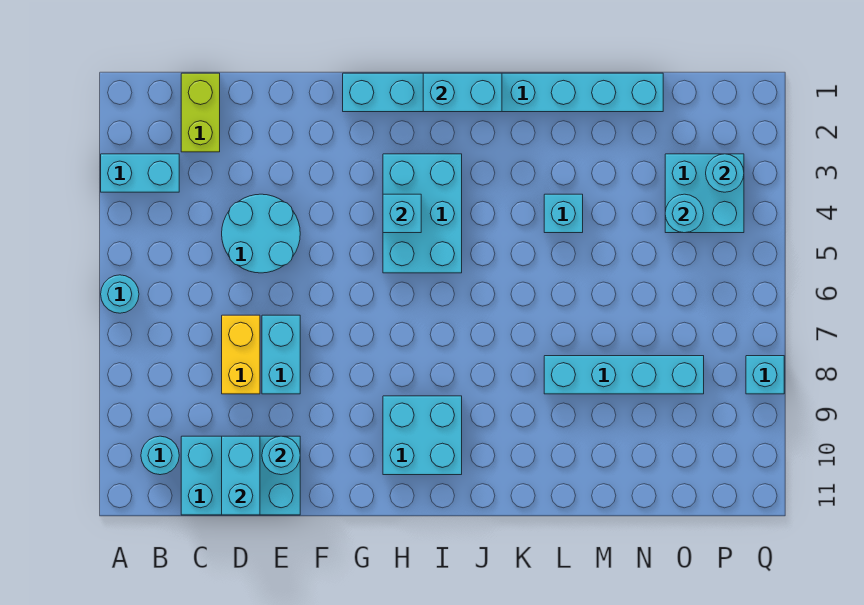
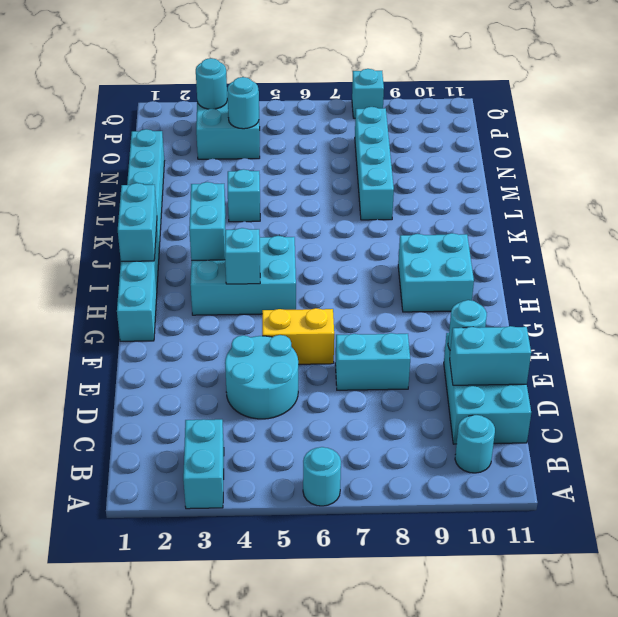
lime brick C1:C2 level 1 -> none
yellow brick D7:D8 level 1 -> yellow brick F5:F6 level 1
none -> cyan brick I3:J3 level 2

